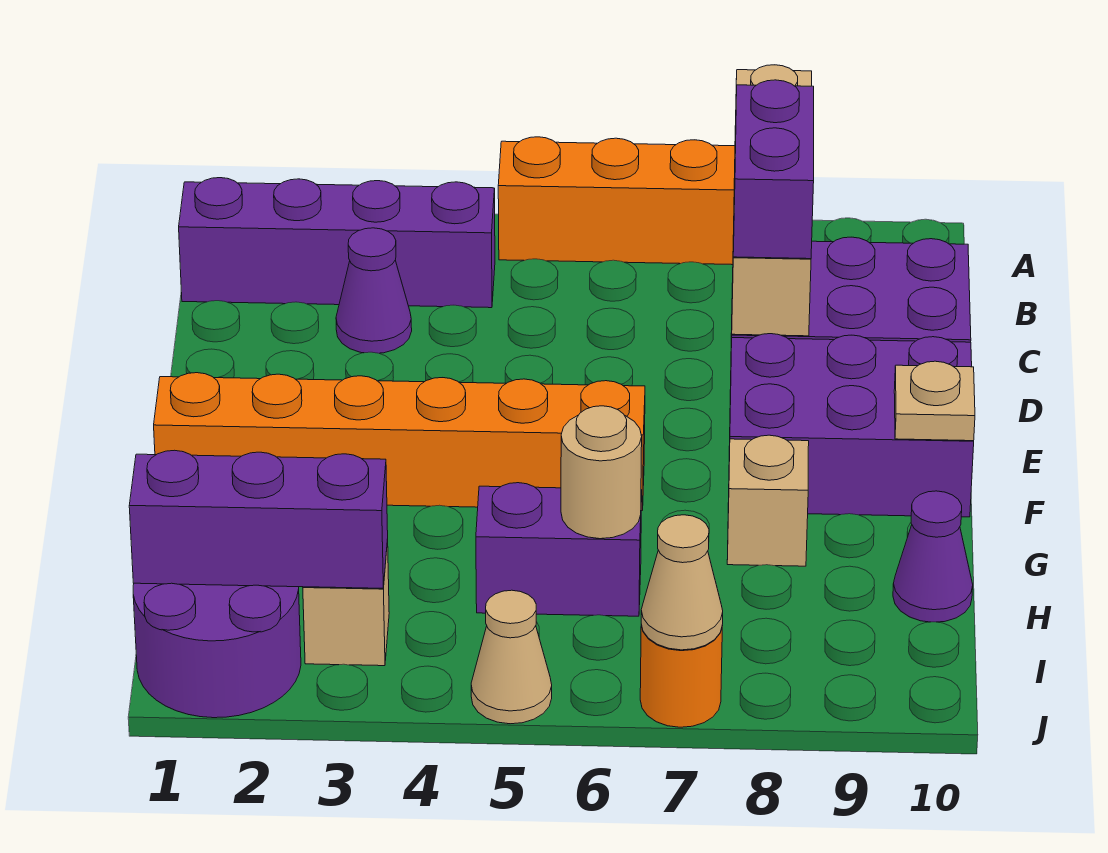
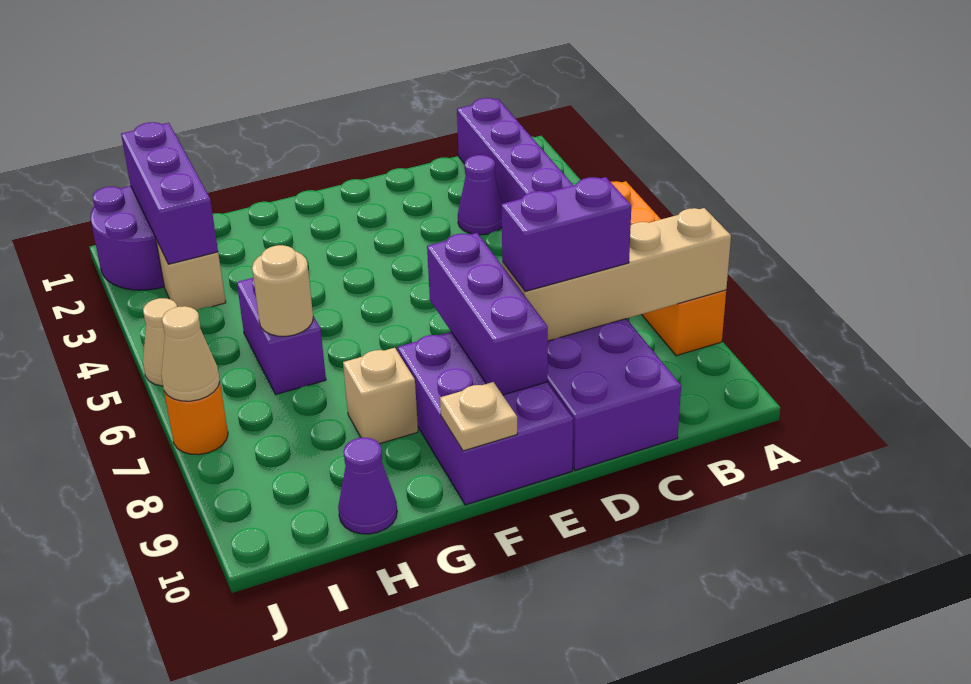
none -> purple brick E7:E9 level 2
orange brick F1:F6 level 1 -> none

